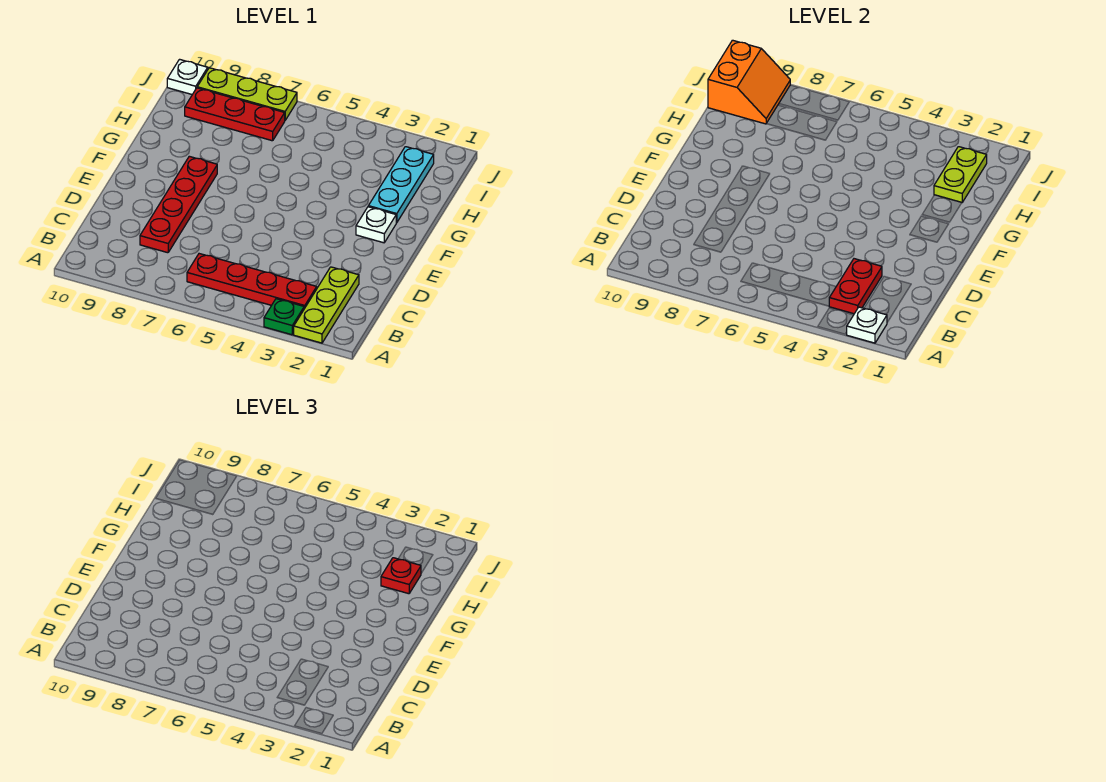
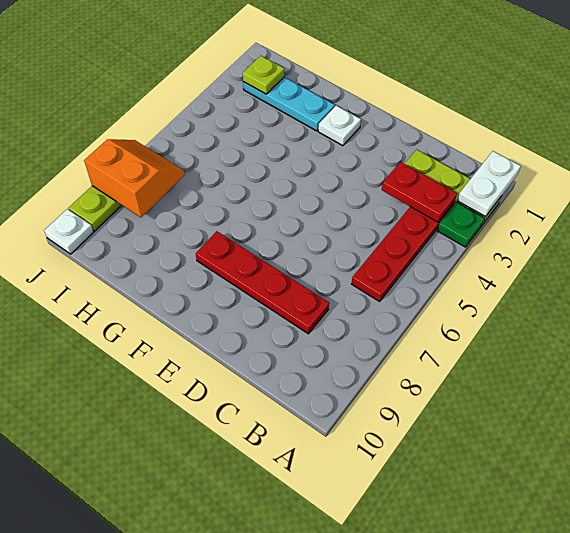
white plate A2 level 2 -> white plate A1:A2 level 2
lime plate H2:I2 level 2 -> lime plate I2 level 2
red plate H2 level 3 -> none
red plate I7:I9 level 1 -> none
orange slope I9:J10 level 2 top 10 -> orange slope I7:J8 level 2 top 8

